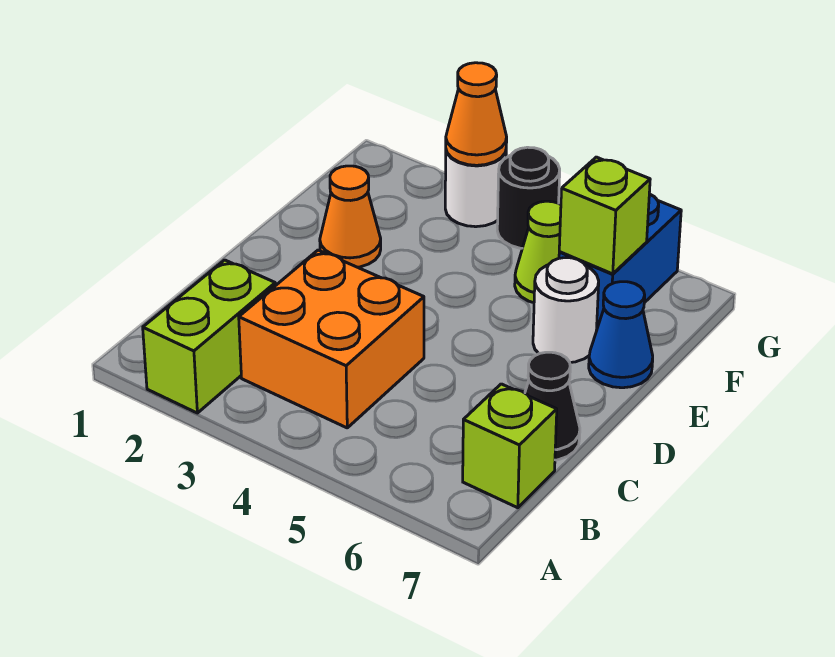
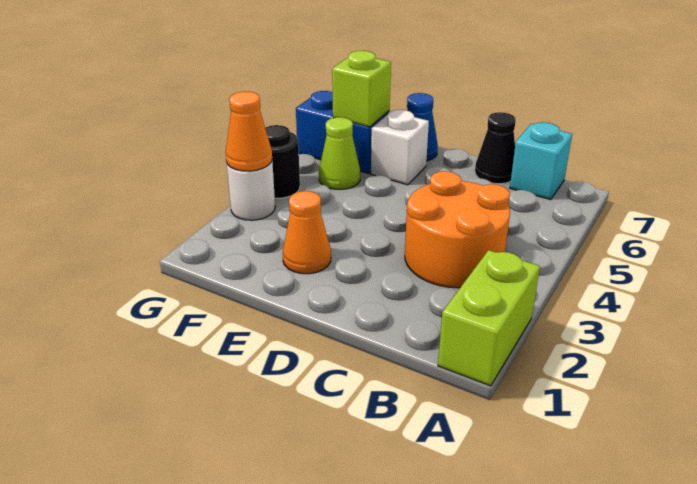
lime brick A2:B2 level 1 -> lime brick A1:A2 level 1
orange brick B3:C4 level 1 -> orange round brick B3:C4 level 1
lime brick B7 level 1 -> cyan brick B7 level 1
white round brick E6 level 1 -> white brick E6 level 1

